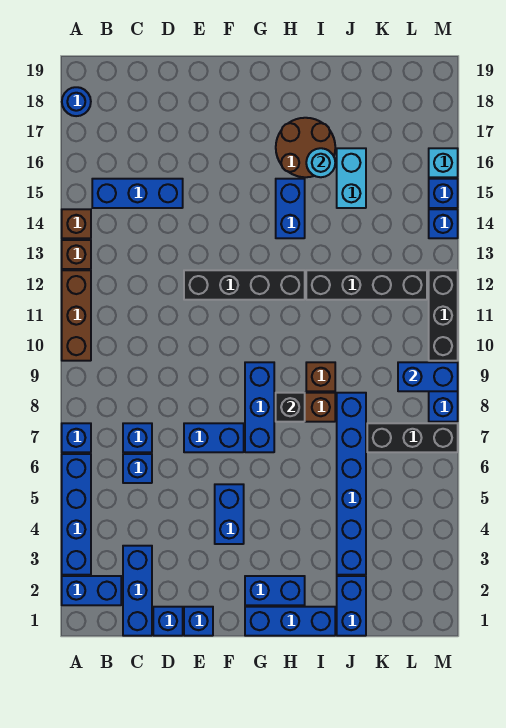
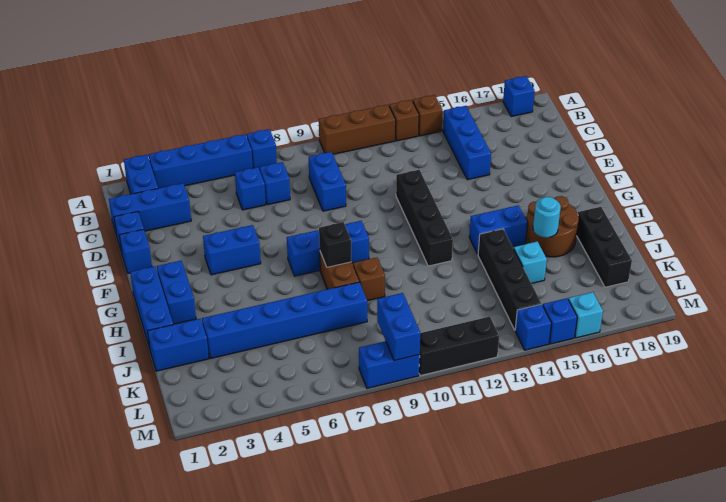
blue round brick A18 level 1 -> blue brick A18 level 1
blue brick E7:F7 level 1 -> blue brick C9:D9 level 1
black brick I12:L12 level 1 -> black brick I14:L14 level 1
cyan brick J15:J16 level 1 -> cyan brick J15 level 1
black brick K7:M7 level 1 -> black brick I18:K18 level 1

